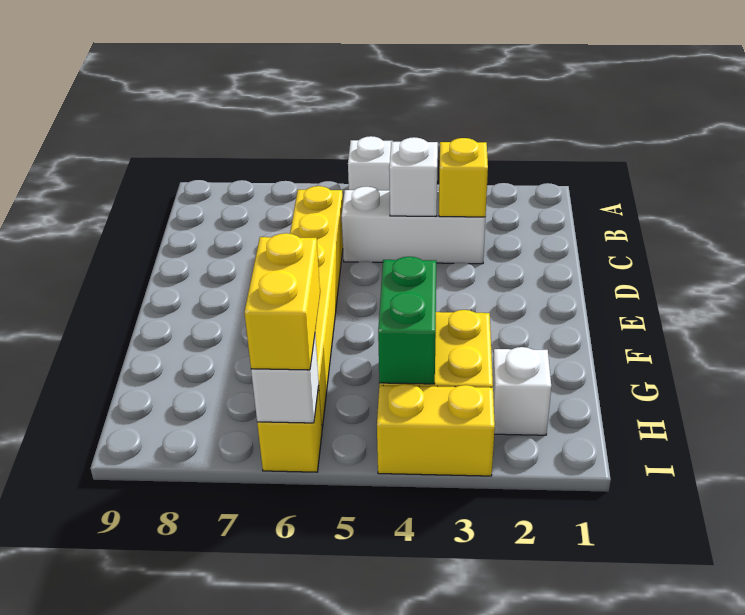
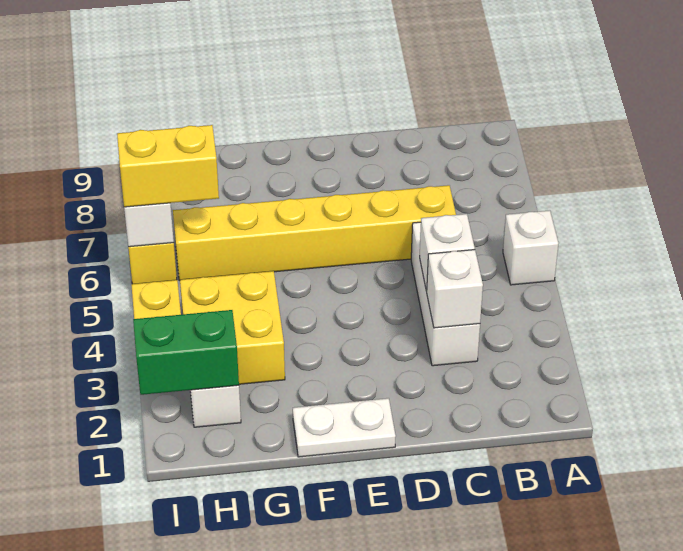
yellow brick C3 level 2 -> white brick C3 level 2
none -> white plate E1:F1 level 1
green brick G4:H4 level 2 -> green brick H2:I2 level 2

